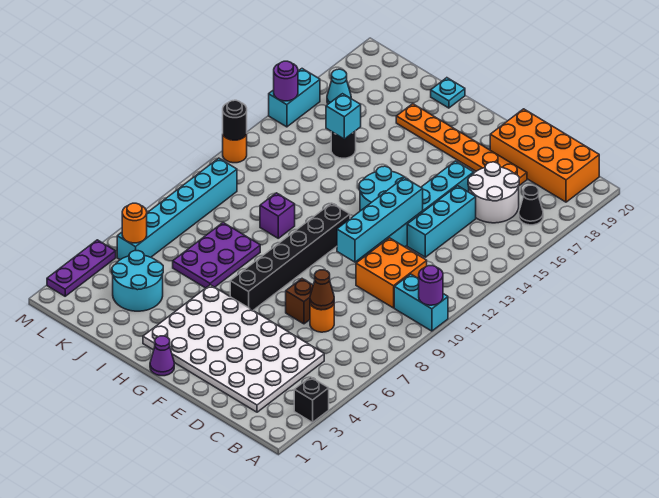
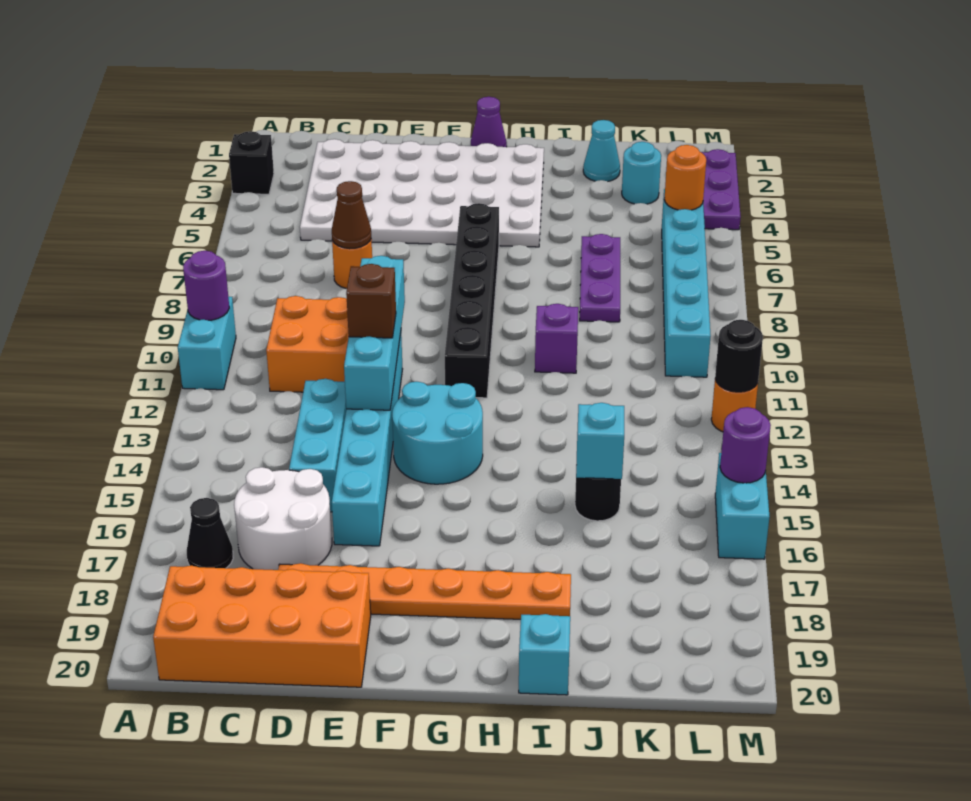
cyan brick A10:B10 level 1 -> cyan brick A10:A11 level 1
brown brick E7 level 1 -> brown brick E12 level 3
purple plate I6:J8 level 1 -> purple plate J6:J8 level 1
cyan plate I20 level 1 -> cyan brick I20 level 1
cyan round brick J3:K4 level 1 -> cyan round brick K3 level 1
cyan cone L17 level 1 -> cyan cone J2 level 1

